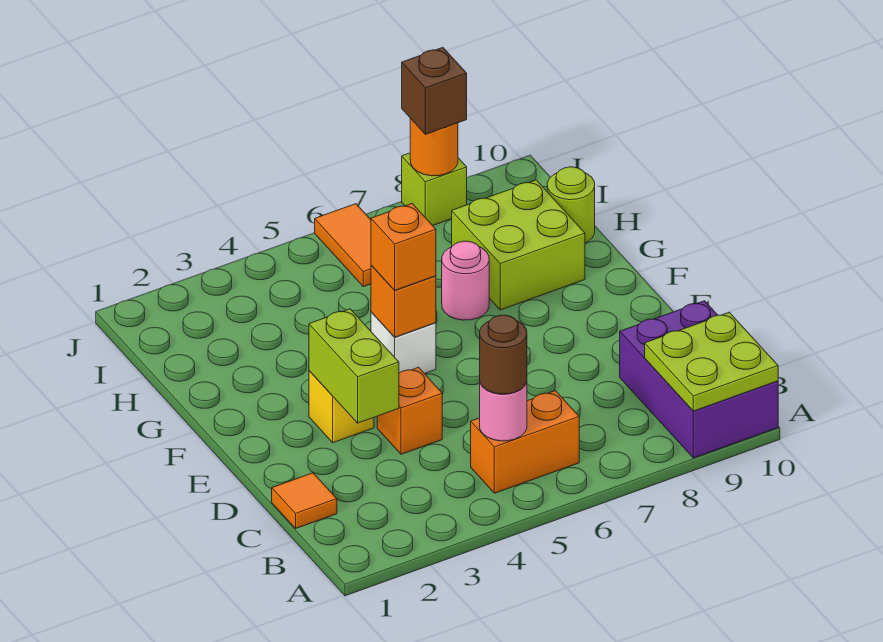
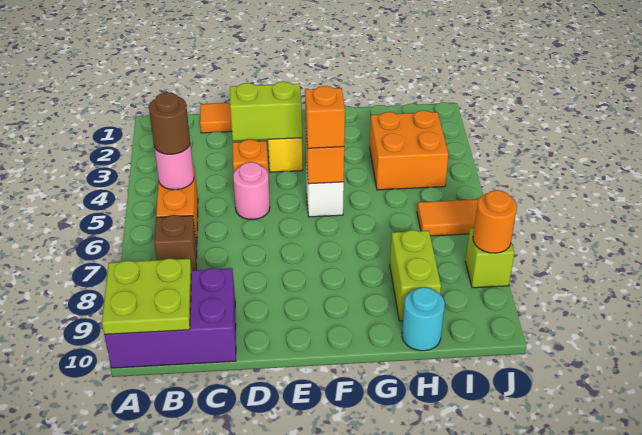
pink round brick G7 level 1 -> pink round brick D5 level 1
lime brick G8:H9 level 1 -> lime brick H8:H9 level 1
none -> orange brick H3:I4 level 1
lime round brick H10 level 1 -> cyan round brick H10 level 1
brown brick J8 level 3 -> brown brick B7 level 1

